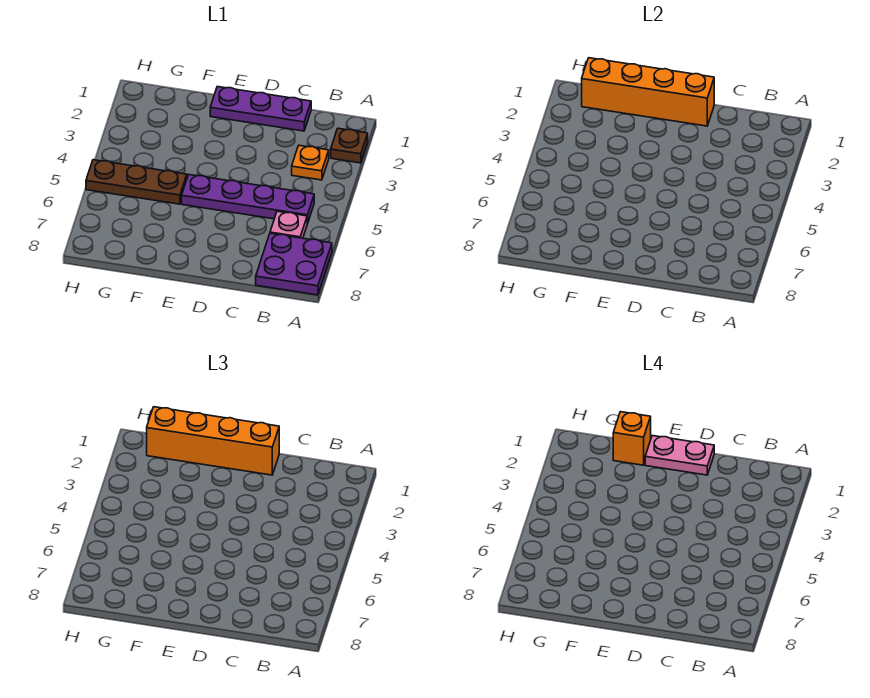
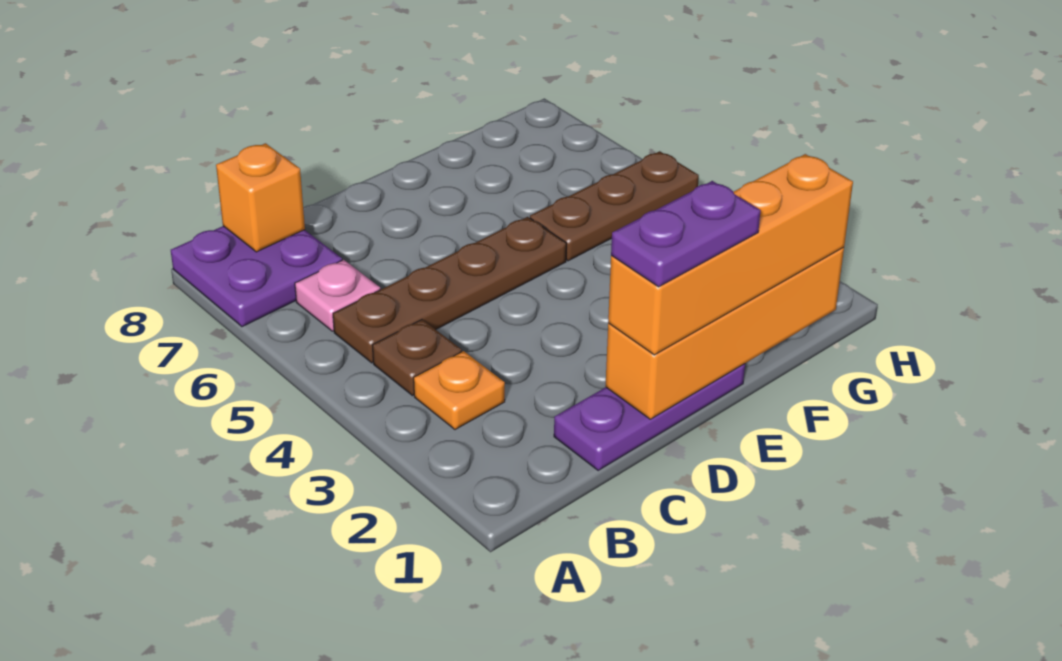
brown plate A2 level 1 -> brown plate B4 level 1
purple plate B5:E5 level 1 -> brown plate B5:E5 level 1
pink plate D1:E1 level 4 -> purple plate D1:E1 level 4
orange brick F1 level 4 -> orange brick B8 level 2

